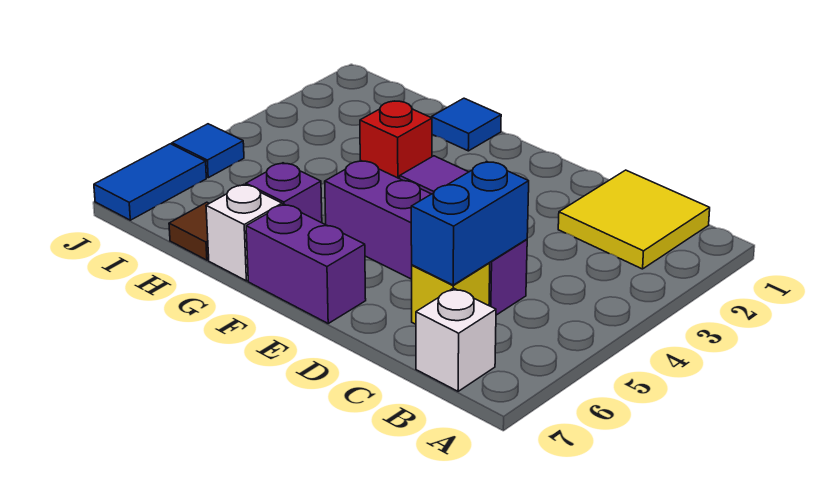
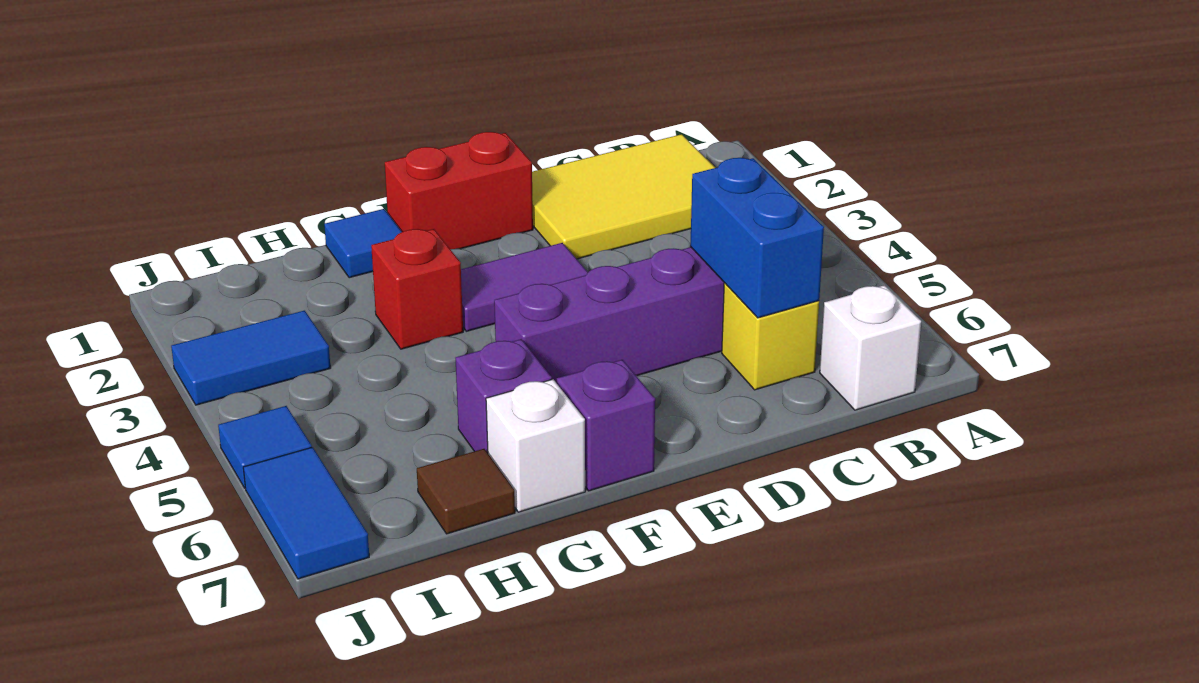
yellow tile B1:C2 level 1 -> yellow tile B1:D2 level 1
none -> red brick E1:F1 level 1
purple brick E7:F7 level 1 -> purple brick F7 level 1
none -> blue tile I3:J3 level 1

